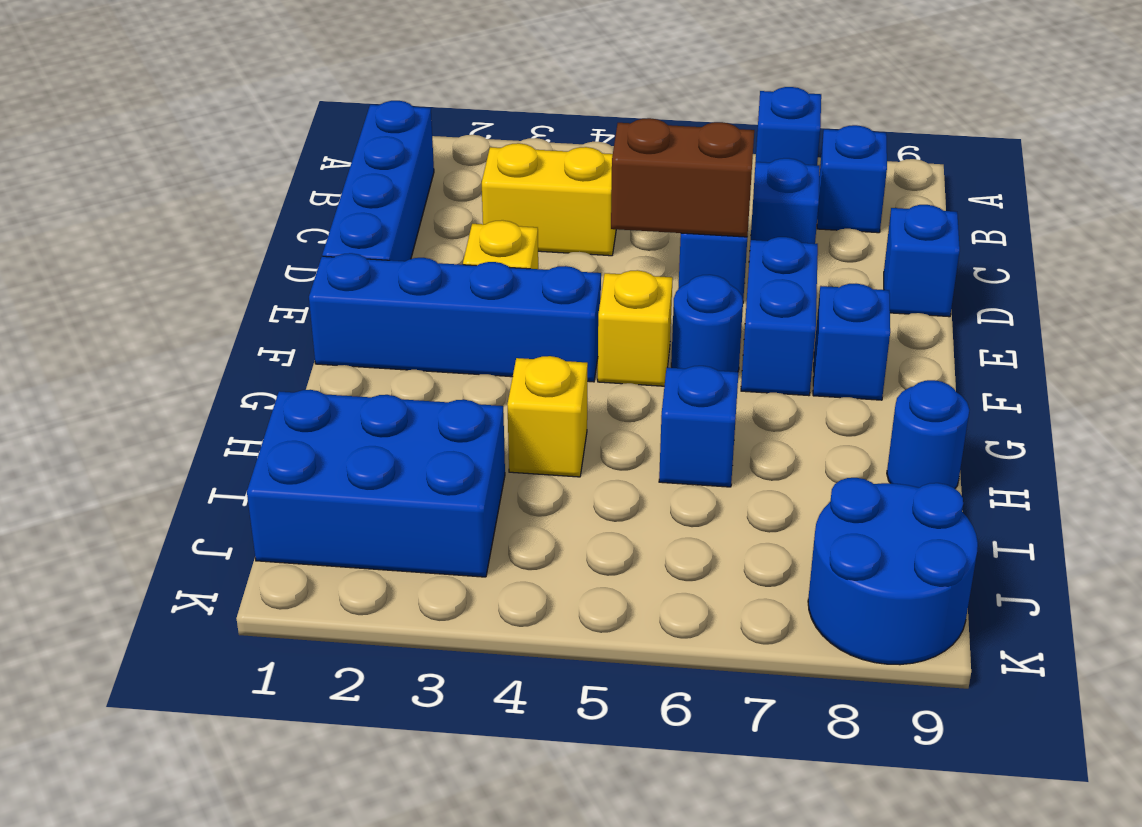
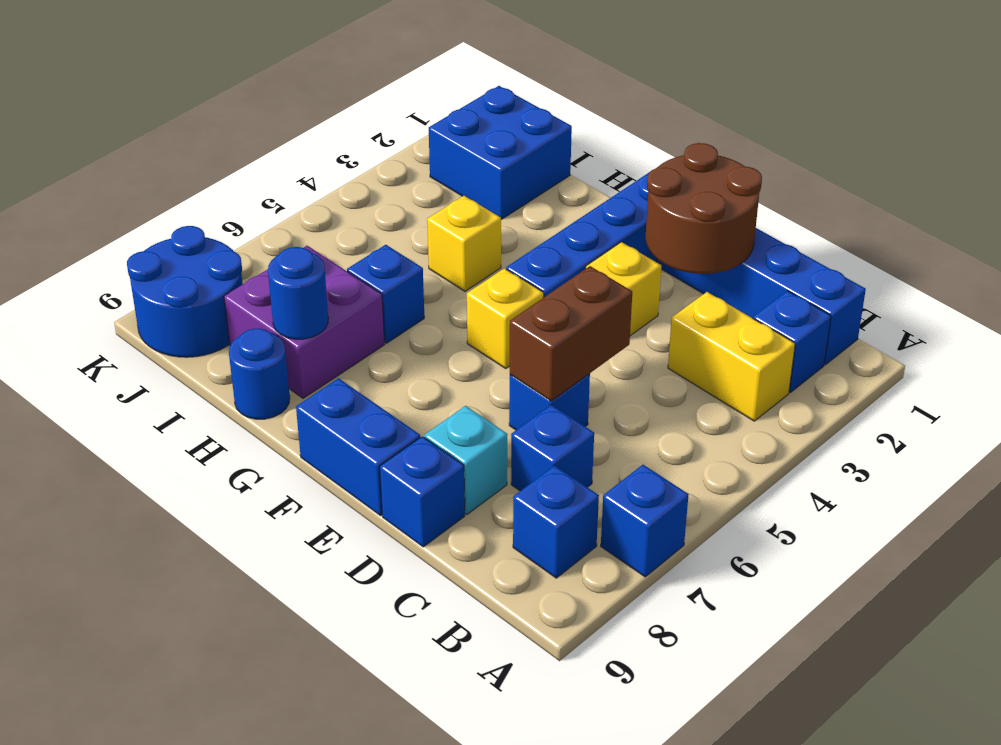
yellow brick C3:C4 level 1 -> yellow brick B3:C3 level 1
none -> brown round brick D1:E2 level 2
none -> cyan brick D8 level 1
blue brick E7:F7 level 1 -> blue brick E9:F9 level 1
blue round brick F6 level 1 -> blue round brick H8 level 2
blue brick F8 level 1 -> blue brick B2 level 1
none -> purple brick H7:I8 level 1
blue brick I1:J3 level 1 -> blue brick I1:J2 level 1

